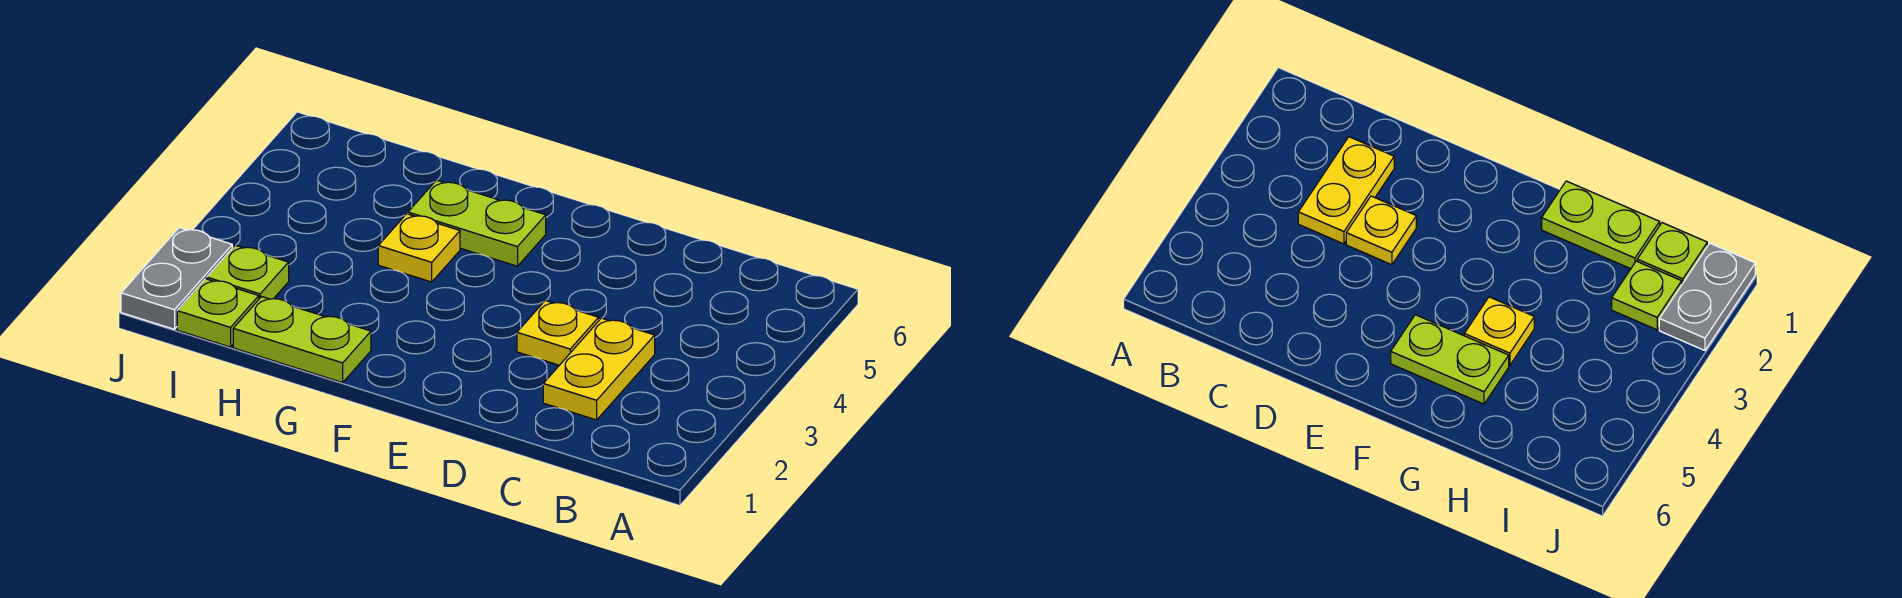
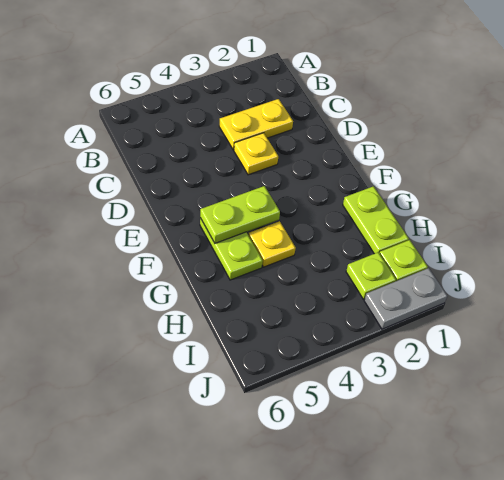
none -> lime plate F4:F5 level 2

